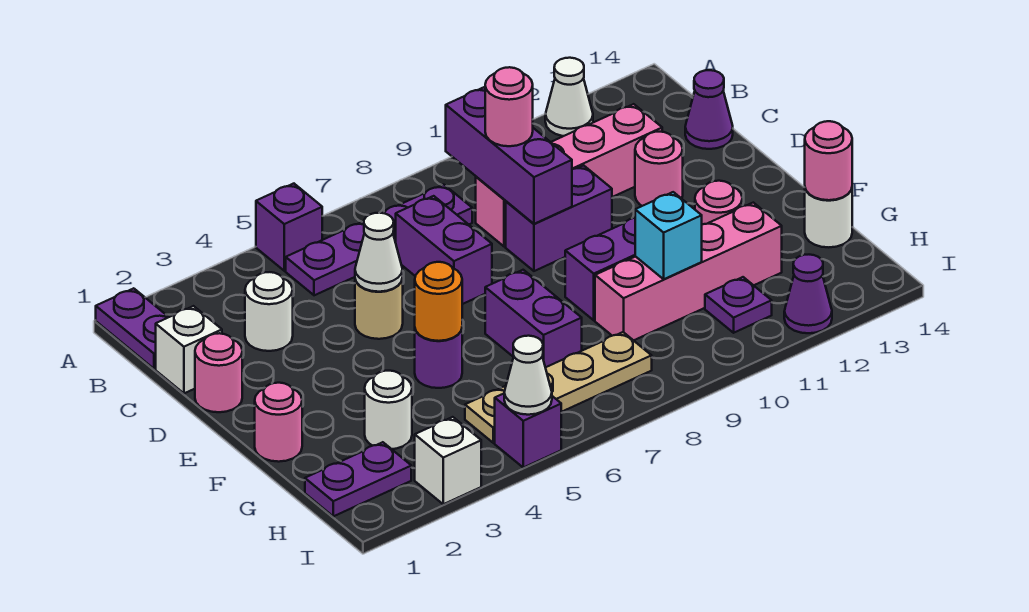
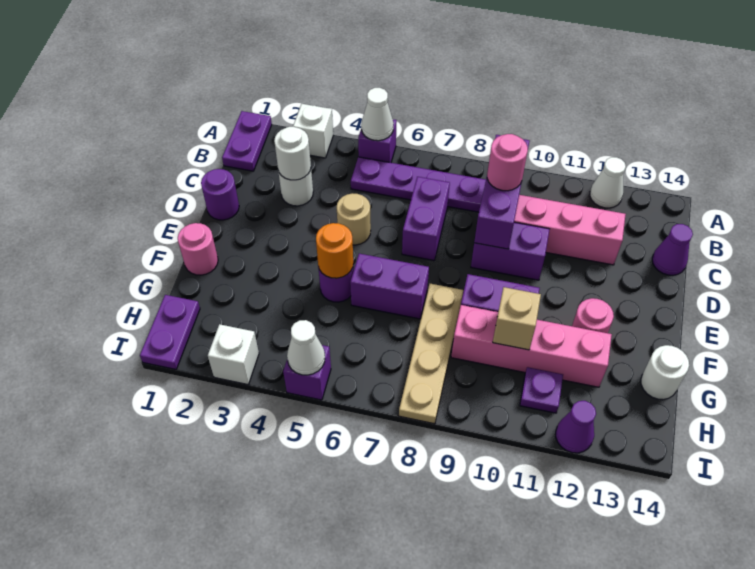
white brick C1 level 1 -> white brick A3 level 1
pink round brick D1 level 1 -> purple round brick D1 level 1
white cone D5 level 2 -> white cone A5 level 2
pink round brick D12 level 1 -> none
purple brick F7:G7 level 1 -> purple brick F6:F7 level 1
white round brick G3 level 1 -> white round brick C3 level 2
cyan brick G10 level 2 -> tan brick G10 level 2
pink round brick G14 level 2 -> none
purple plate H1:H2 level 1 -> purple plate H1:I1 level 1
tan plate H5:H8 level 1 -> tan plate F8:I8 level 1

